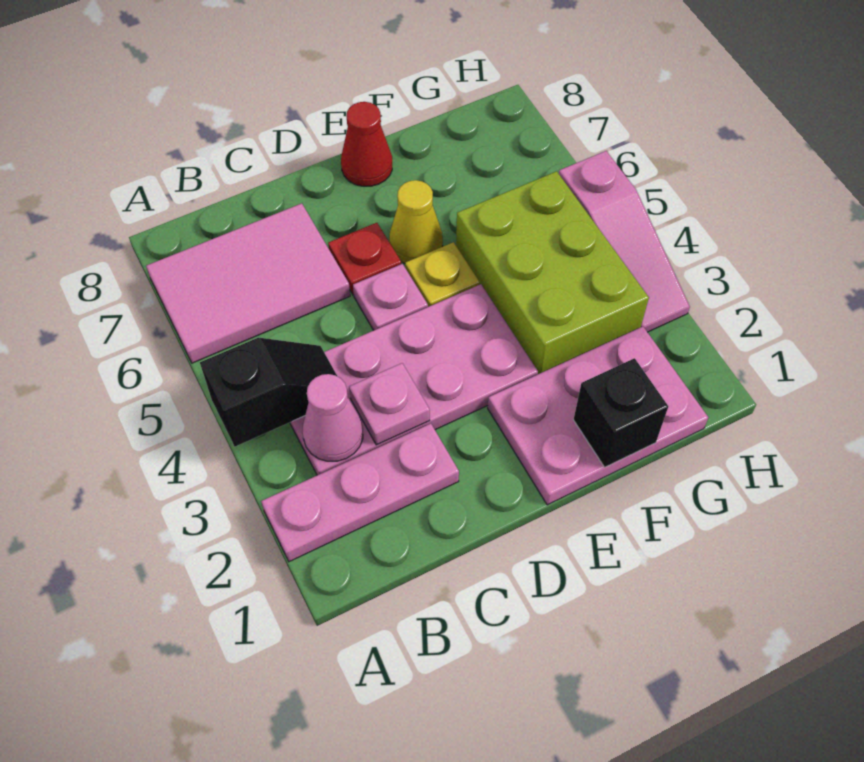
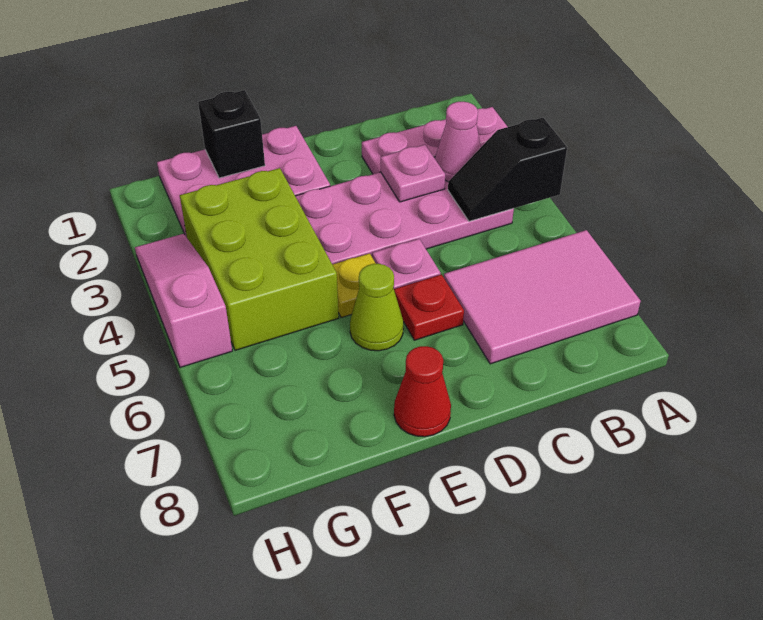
yellow cone E6 level 1 -> lime cone E6 level 1

